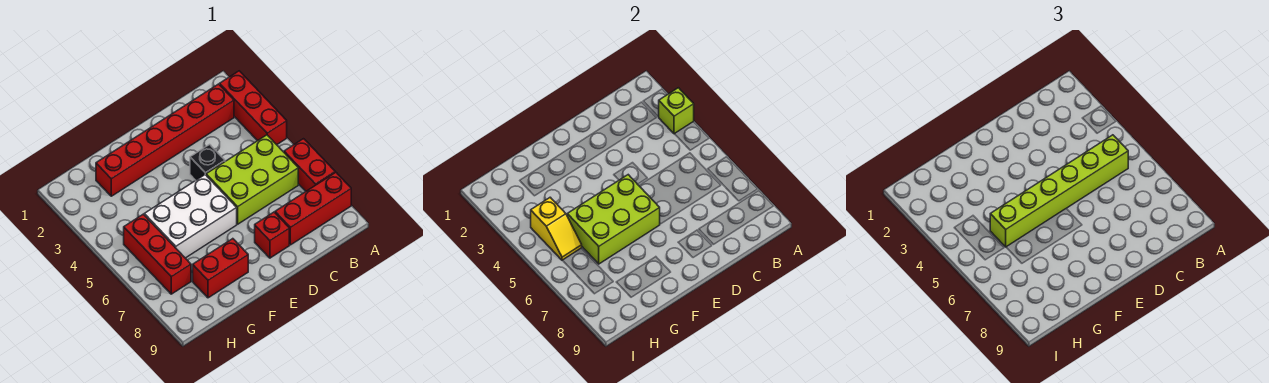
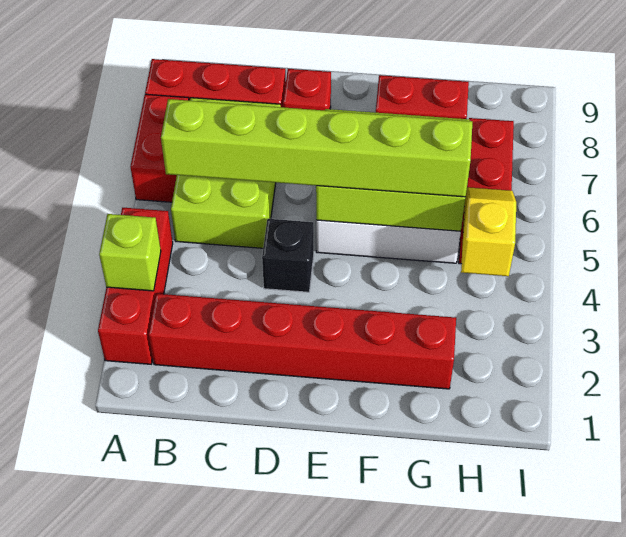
lime brick B5:D6 level 1 -> lime brick B5:C7 level 1

